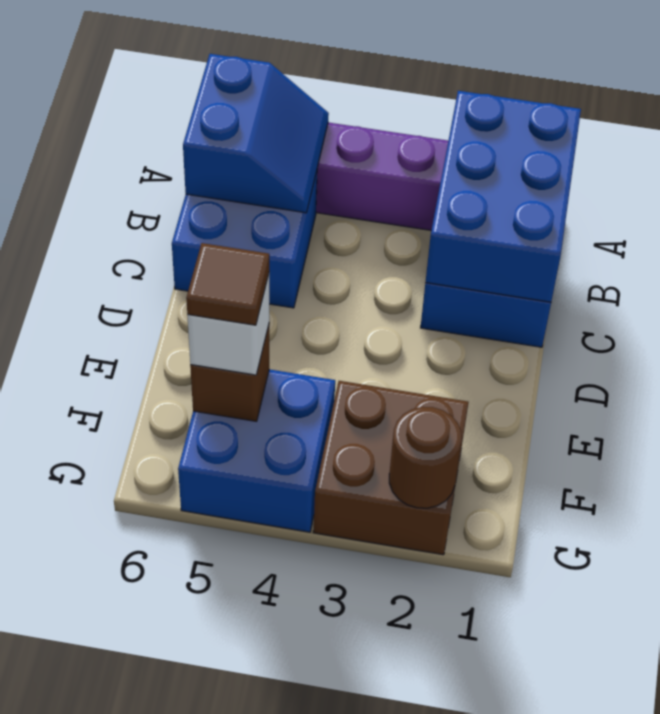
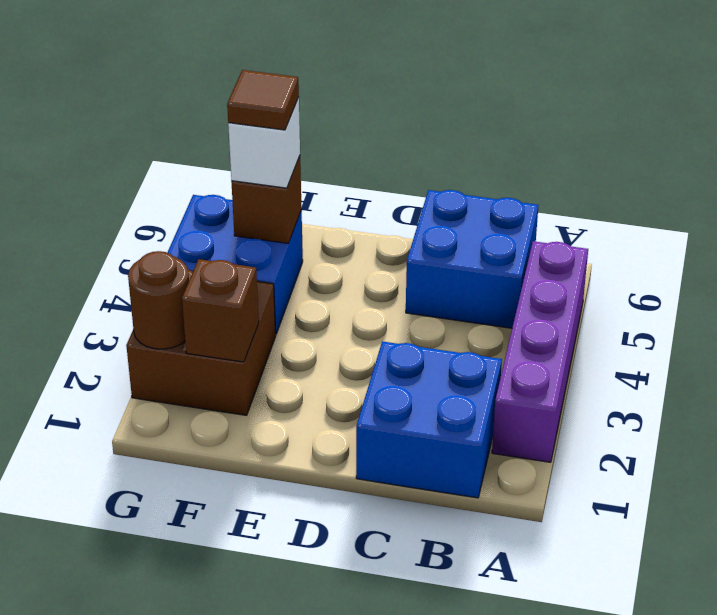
blue brick A1:C2 level 2 -> none
blue slope A5:B6 level 2 top 6 -> none
none -> brown brick F2 level 2

